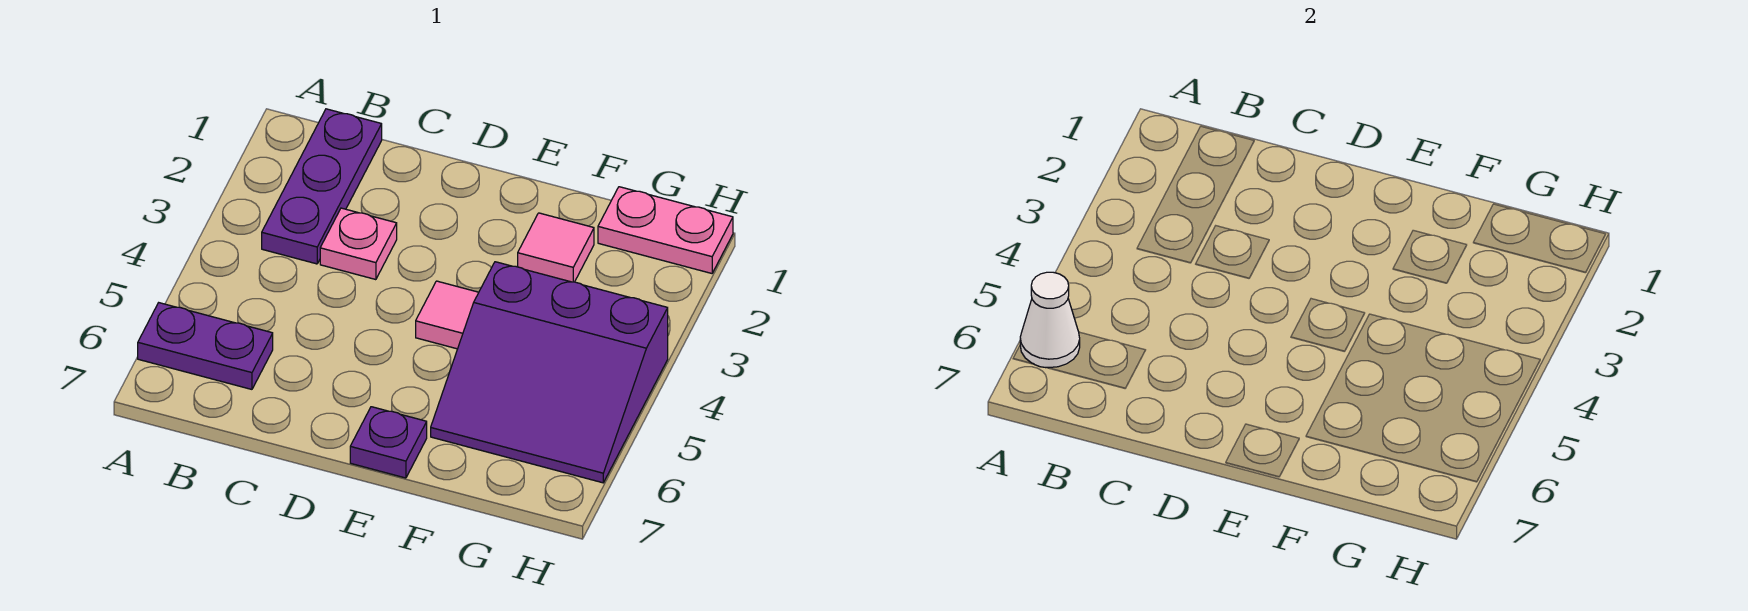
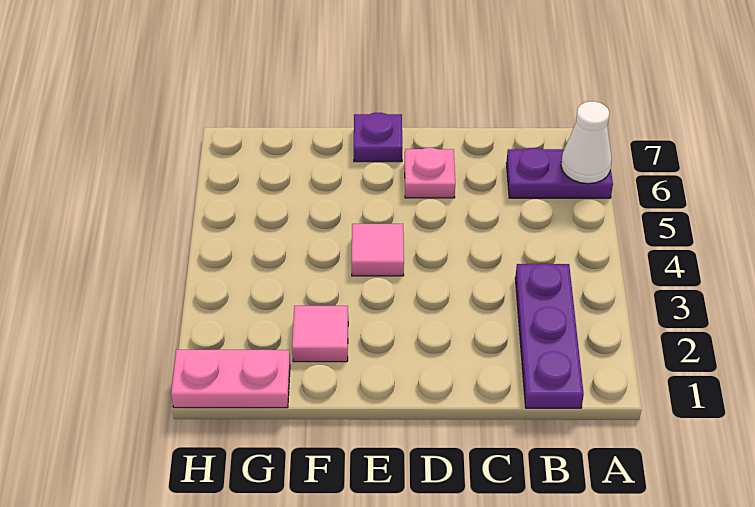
pink plate C3 level 1 -> pink plate D6 level 1
purple slope F4:H6 level 1 top 4 -> none

